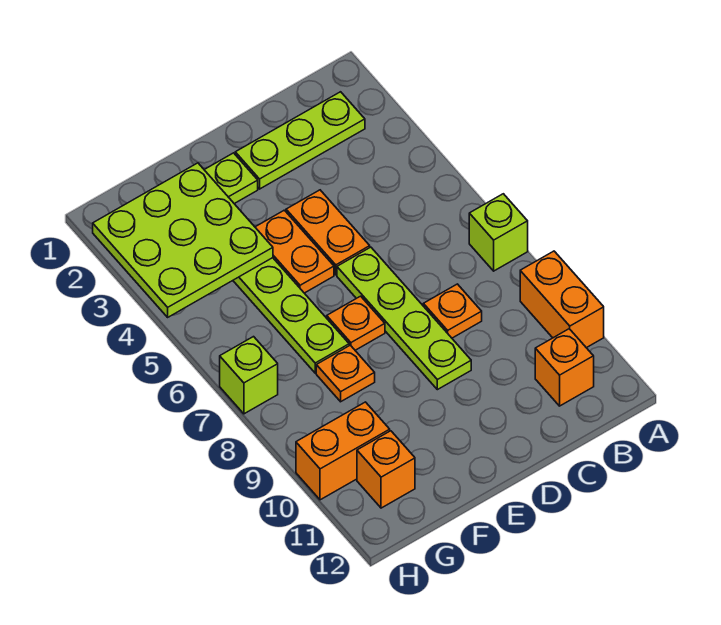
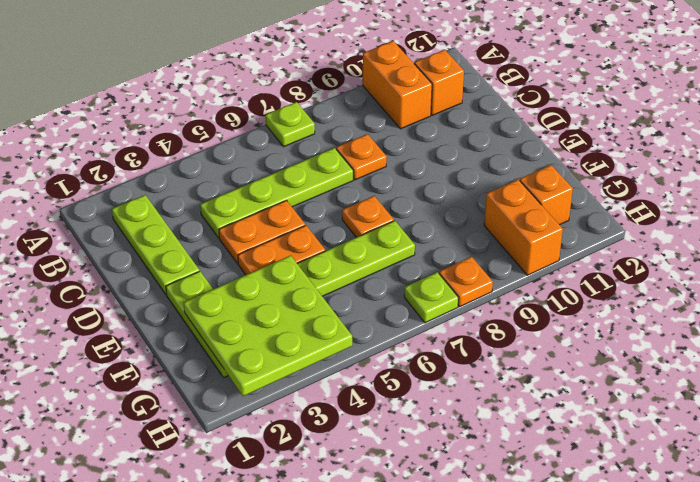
lime brick A7 level 1 -> lime plate A7 level 1
orange brick A9:A10 level 1 -> orange brick A10:B10 level 1
lime plate D6:D9 level 1 -> lime plate C4:C7 level 1
orange plate F8 level 1 -> orange plate H8 level 1
lime brick H7 level 1 -> lime plate H7 level 1

